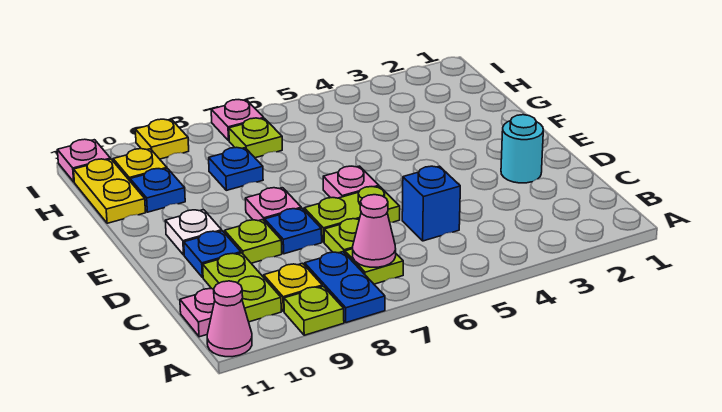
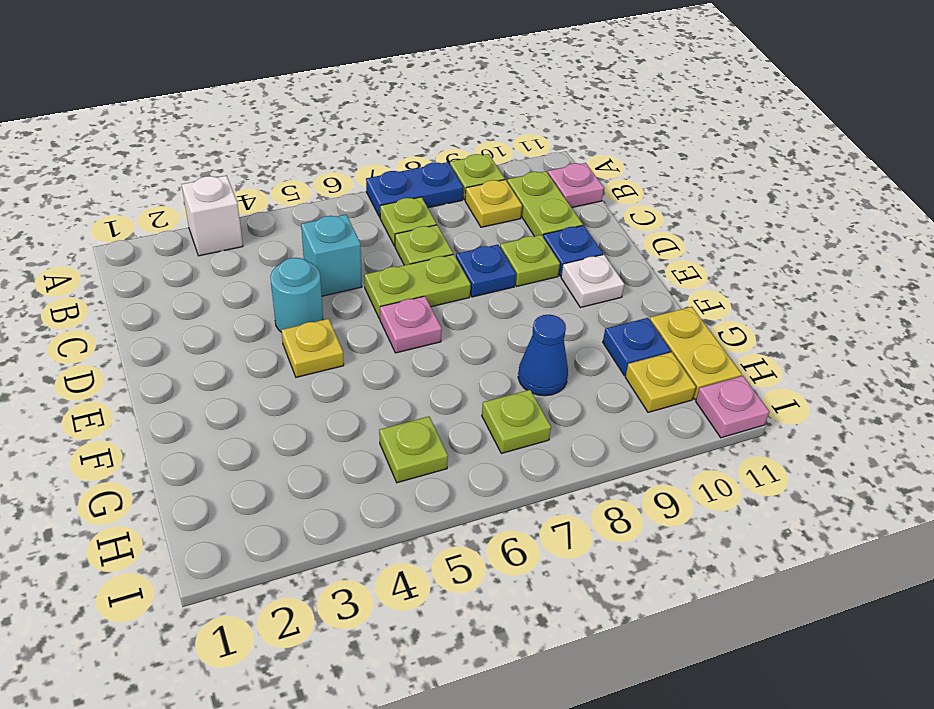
none -> white brick A3 level 1
blue plate A8:B8 level 1 -> blue plate A7:A8 level 1
pink cone A11 level 1 -> none
pink cone B7 level 2 -> none
blue brick C5 level 1 -> cyan brick C5 level 1
cyan round brick D2 level 1 -> cyan round brick D4 level 1
pink plate E8 level 1 -> none
blue plate G8 level 1 -> blue cone G8 level 1
none -> lime plate H5 level 1
pink plate I7 level 1 -> none
yellow plate I9 level 1 -> yellow plate E4 level 1

